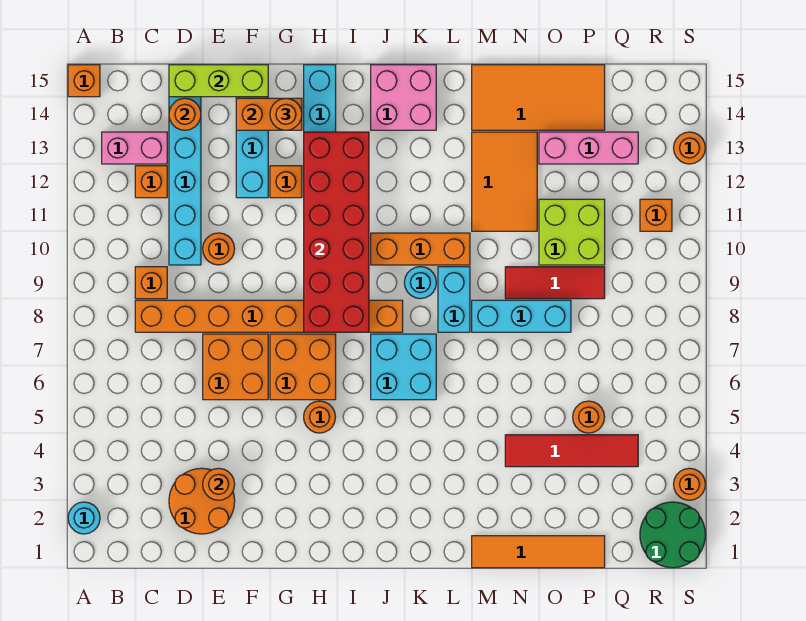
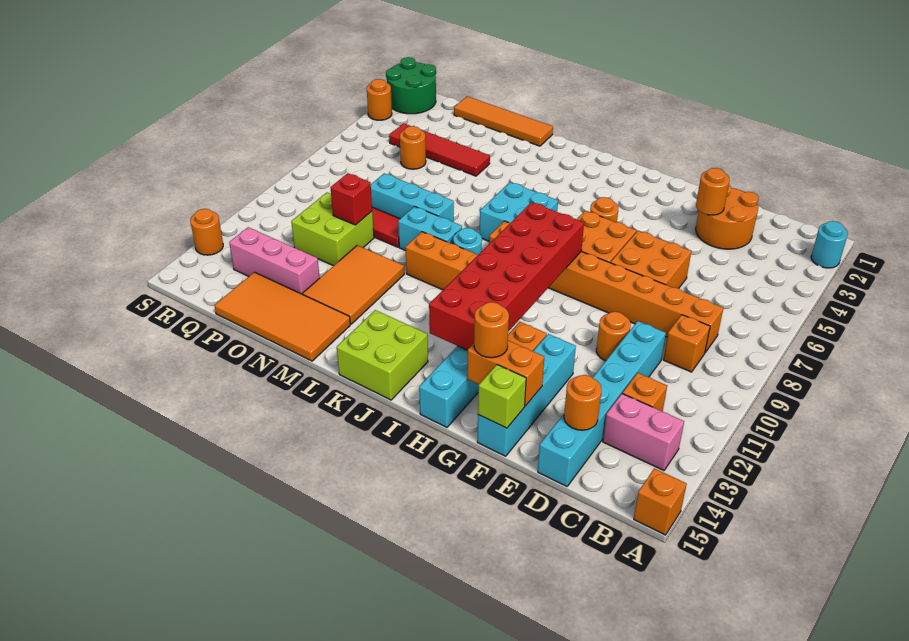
lime brick D15:F15 level 2 -> lime brick F15 level 2
pink brick J14:K15 level 1 -> lime brick J14:K15 level 1
cyan brick L8:L9 level 1 -> cyan brick L9:M9 level 1
none -> red brick O10 level 2
orange brick R11 level 1 -> none

